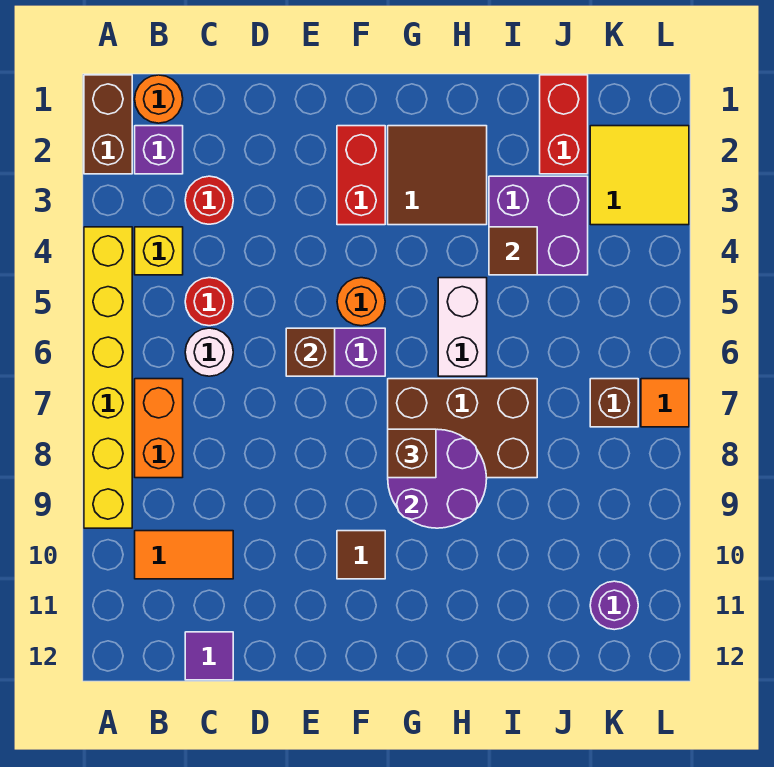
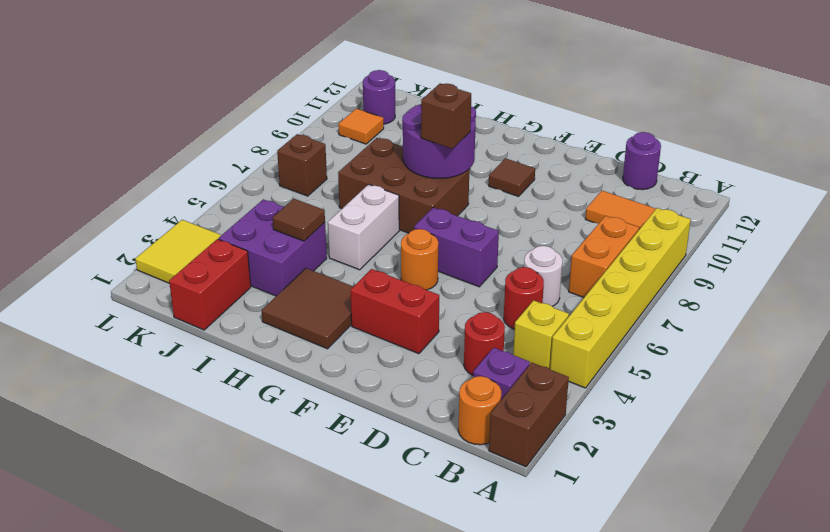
purple tile C12 level 1 -> purple round brick C12 level 1
brown brick E6 level 2 -> none
red brick F2:F3 level 1 -> red brick E3:F3 level 1
orange tile L7 level 1 -> orange tile K10 level 1

